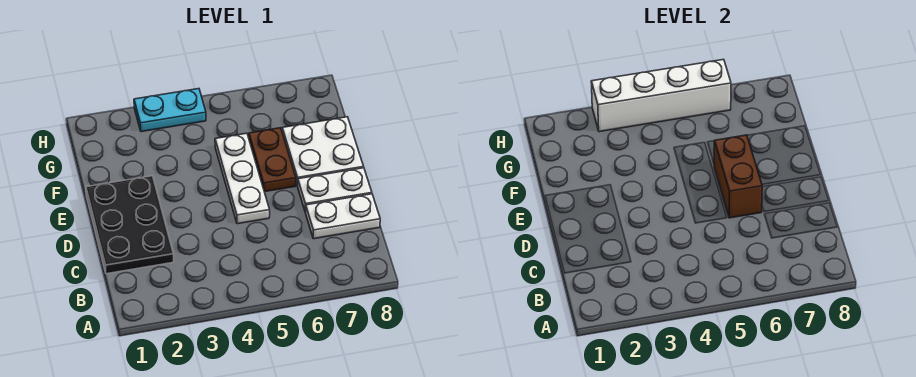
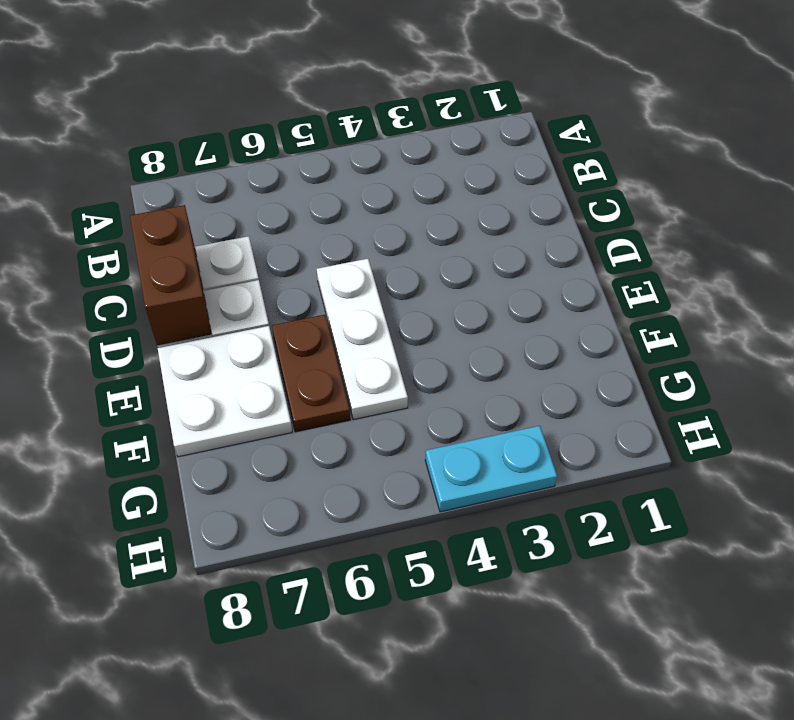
black plate C1:E2 level 1 -> none
brown brick D6:E6 level 2 -> brown brick C8:D8 level 2
white brick H3:H6 level 2 -> none

